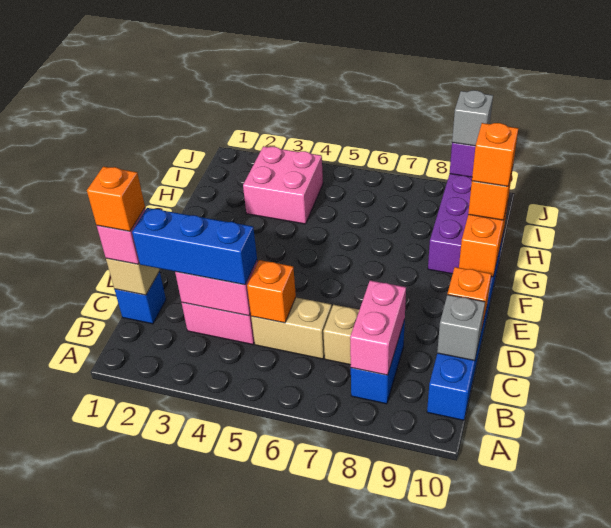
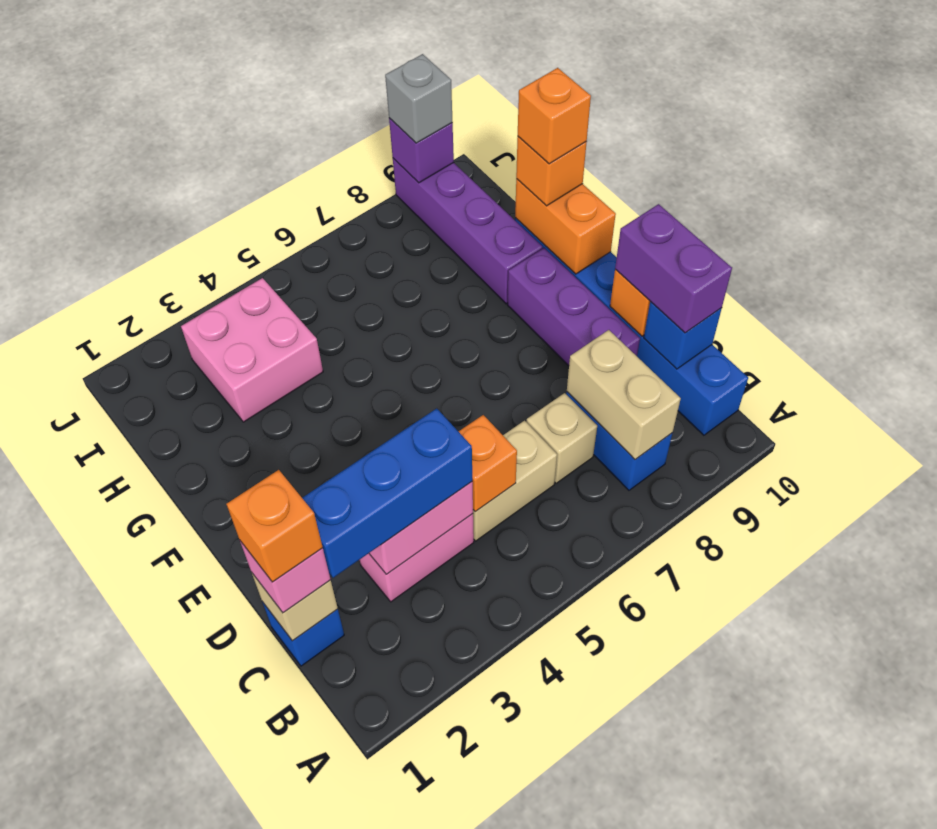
pink brick B8:C8 level 2 -> tan brick B8:C8 level 2
grey brick C10 level 2 -> blue brick C10 level 2
none -> purple brick C10:D10 level 3
none -> purple brick D9:F9 level 1

